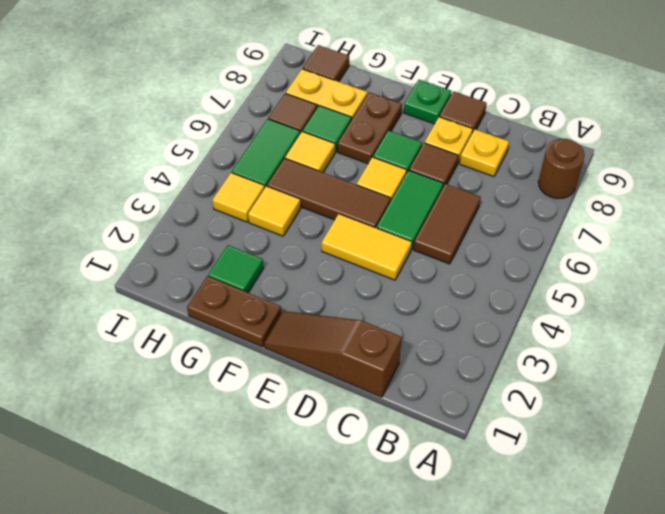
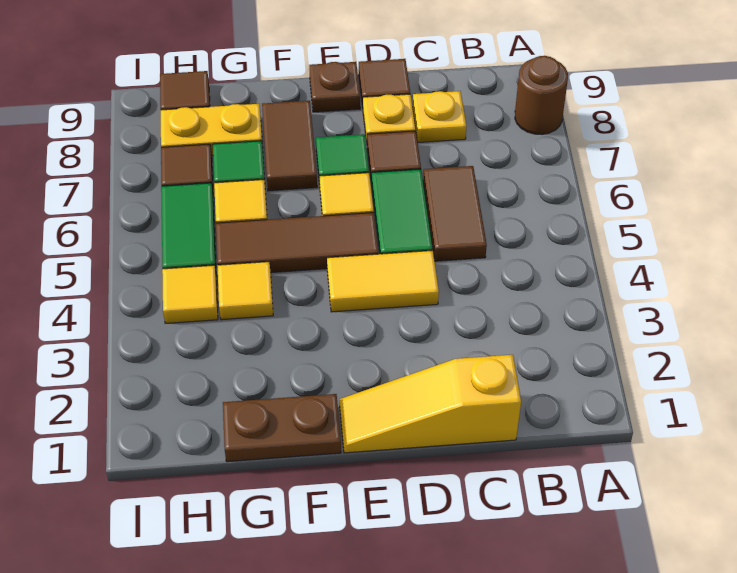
brown slope C1:E1 level 1 top C -> yellow slope C1:E1 level 1 top C
green plate E9 level 1 -> brown plate E9 level 1
brown plate F7:F8 level 1 -> brown tile F7:F8 level 1
green tile G2 level 1 -> none

